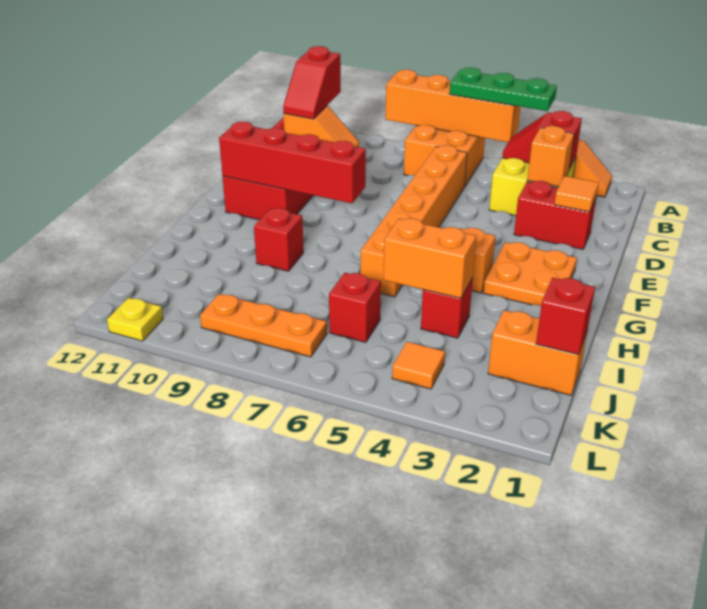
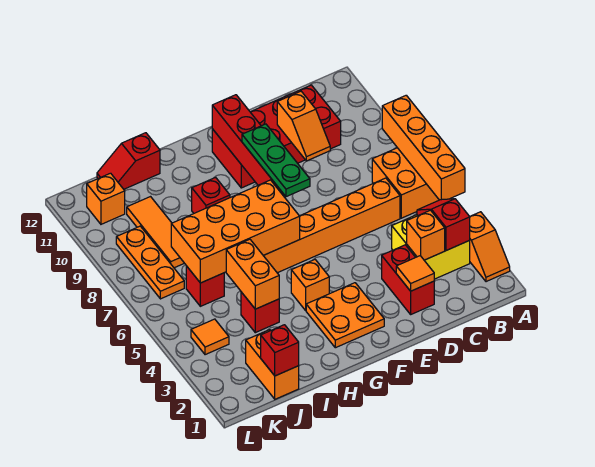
green plate A4:A6 level 3 -> green plate F7:F9 level 3
red slope C10:D10 level 3 top C -> red slope I12:J12 level 1 top I
none -> orange brick G6:J7 level 2
none -> orange tile J8:J10 level 1
none -> orange brick K11 level 1
yellow plate L11 level 1 -> none

